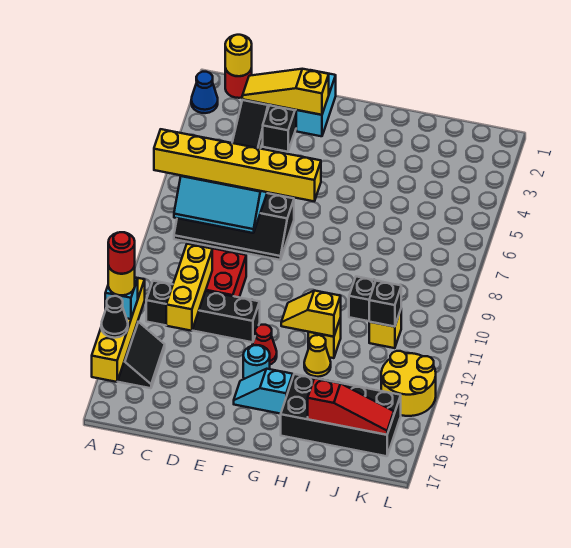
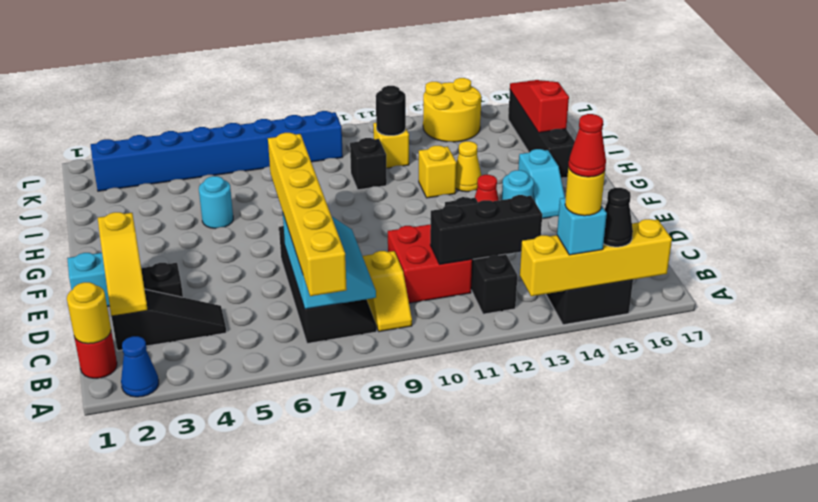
red round brick A14 level 5 -> red cone A14 level 5
yellow brick C11:C13 level 2 -> black brick C11:C13 level 2
yellow slope G12:H12 level 2 top H -> yellow slope B9:C9 level 1 top C
none -> cyan round brick H5 level 1
black brick H15:K16 level 1 -> black brick H16:K16 level 1
black brick J11 level 2 -> black round brick J11 level 2
none -> blue brick K2:K9 level 1

